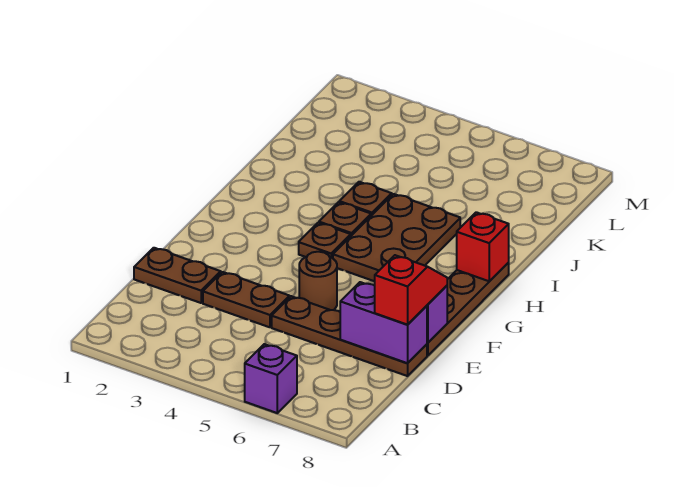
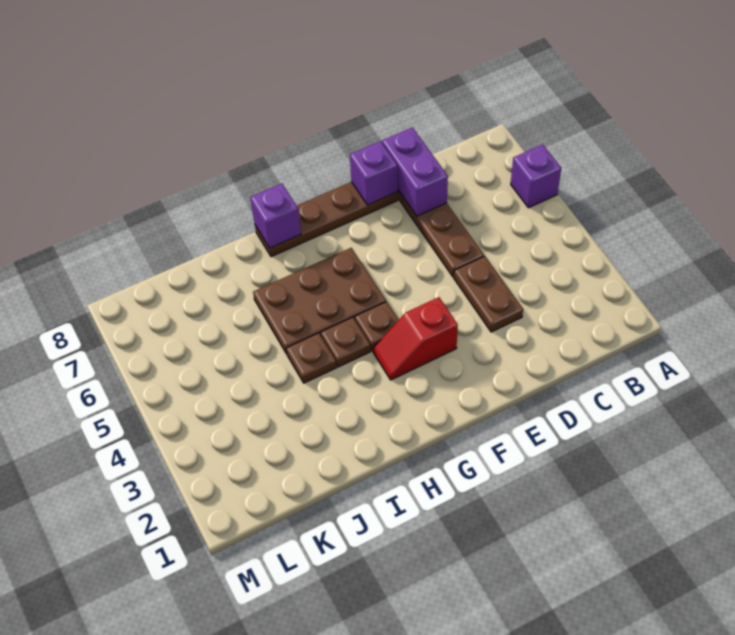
brown plate D1:D2 level 1 -> none
red slope D8:E8 level 3 top D -> red slope F3:G3 level 1 top F
brown round brick E5 level 1 -> none
red brick H8 level 2 -> purple brick H8 level 2

